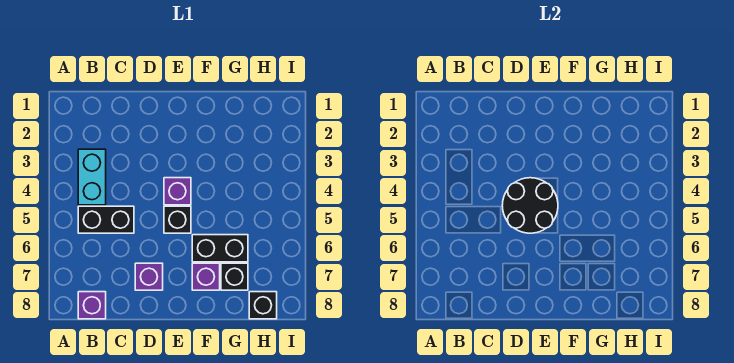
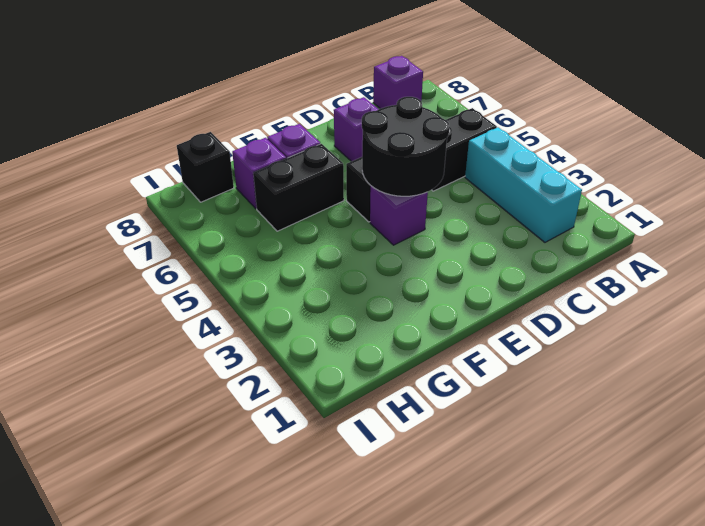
cyan brick B3:B4 level 1 -> cyan brick B2:B4 level 1
black brick G7 level 1 -> purple brick G7 level 1

